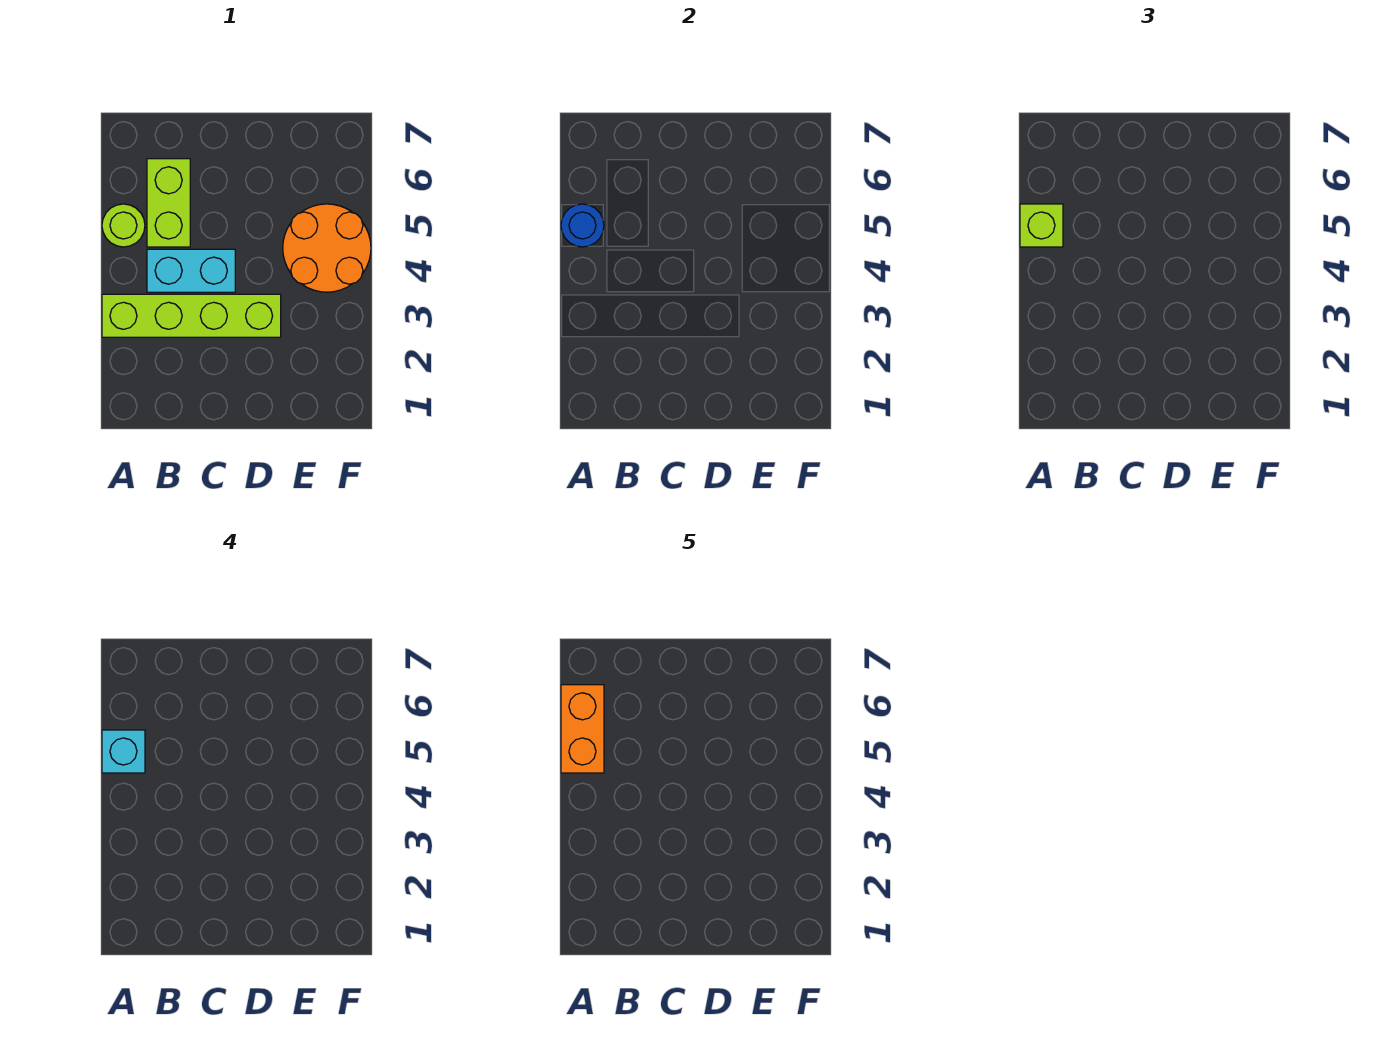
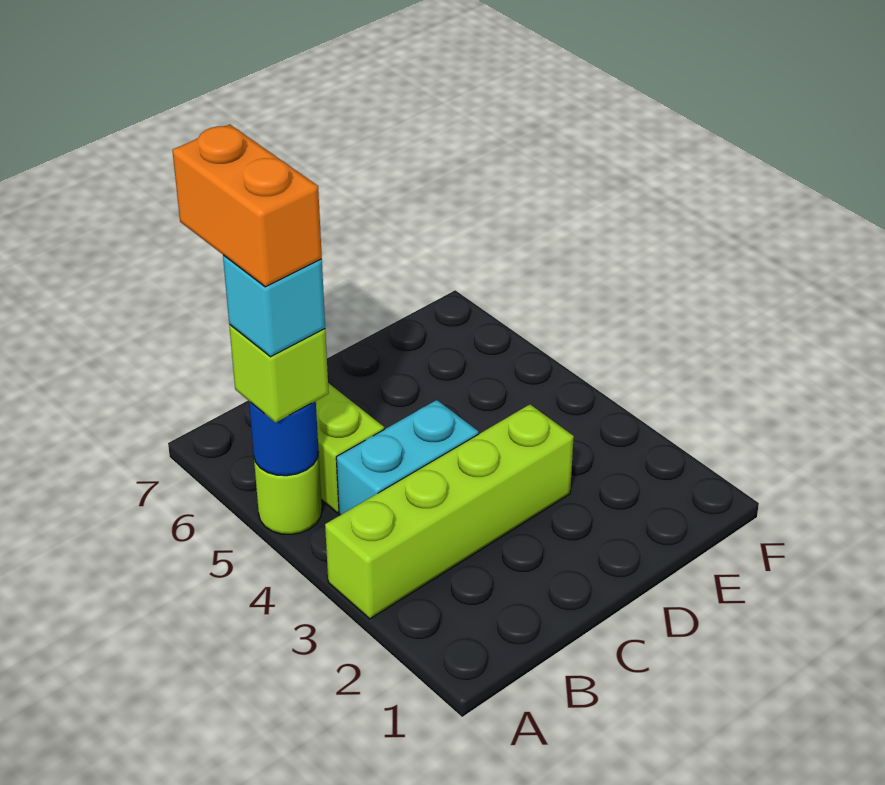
orange round brick E4:F5 level 1 -> none

